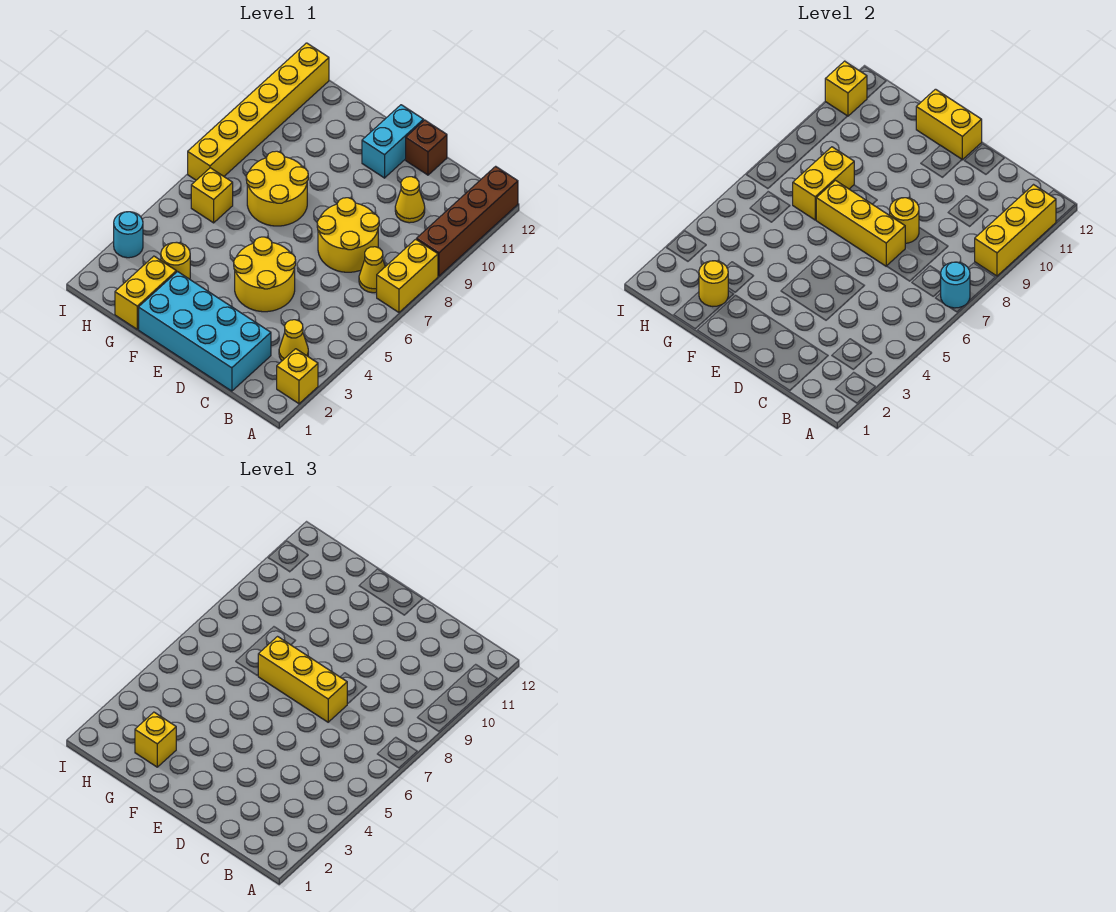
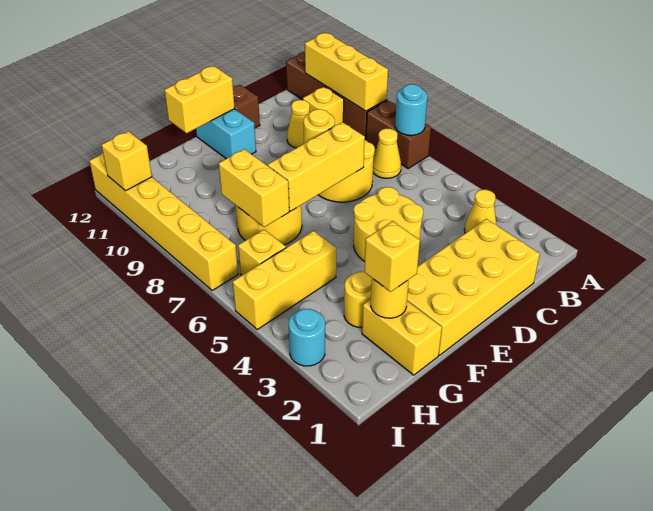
yellow brick A2 level 1 -> yellow brick B10 level 1
yellow brick A7:A8 level 1 -> brown brick A7:A8 level 1
cyan brick C1:F2 level 1 -> yellow brick C1:F2 level 1
yellow brick D7:F7 level 3 -> yellow brick G5:I5 level 1

